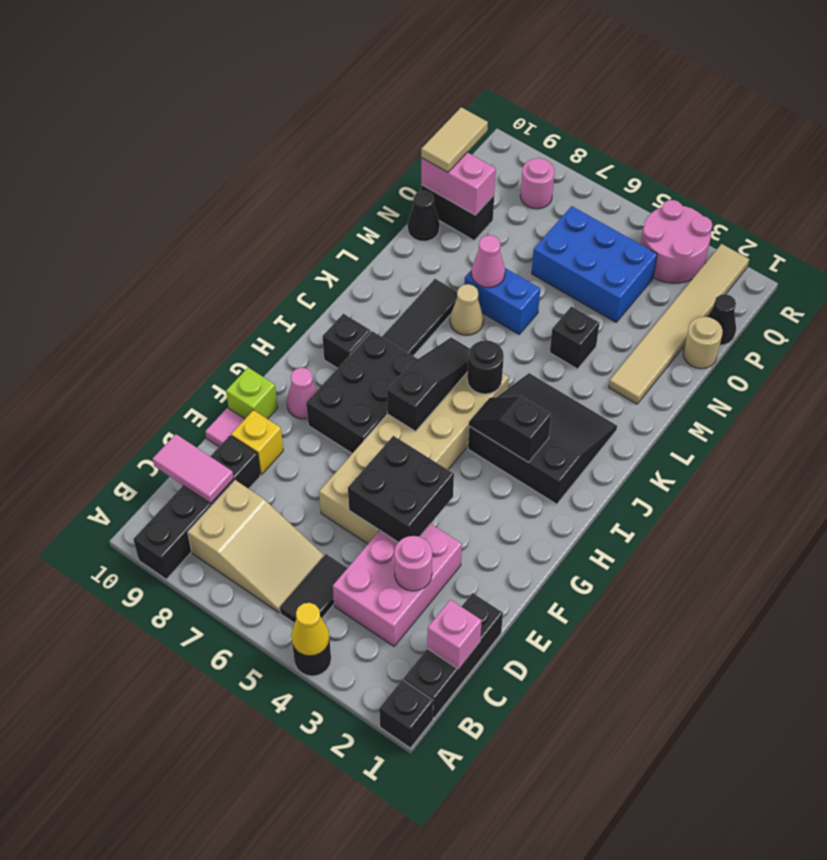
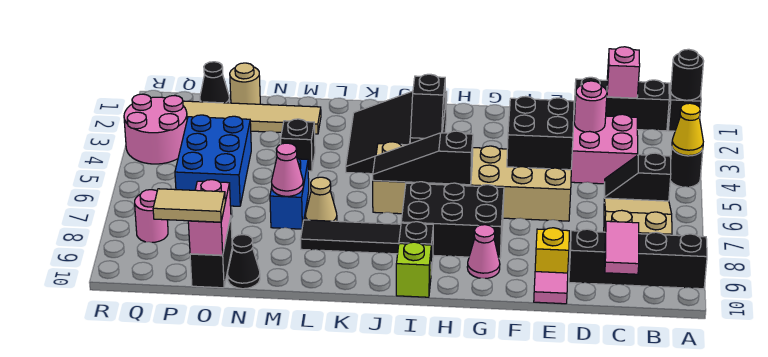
black tile B5:C5 level 1 -> black slope B5:C5 level 1 top B
lime brick F10 level 1 -> lime brick I10 level 1
black round brick J5 level 2 -> black round brick A1 level 2

